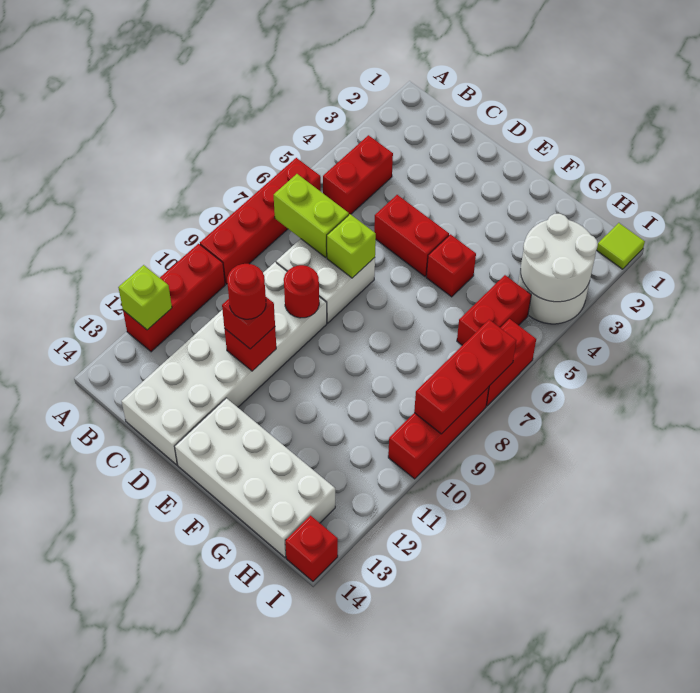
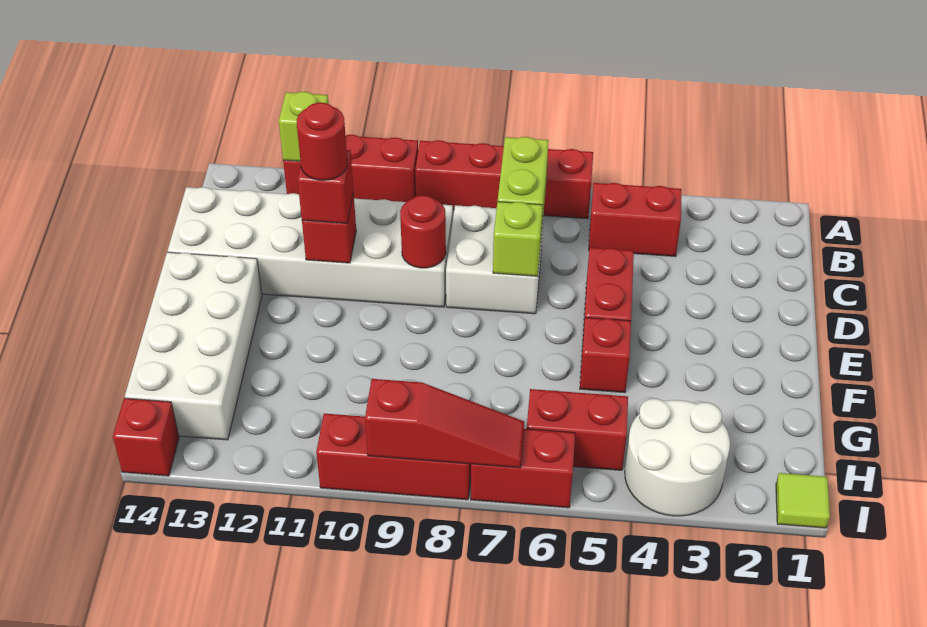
white round brick H3:I4 level 2 -> none
red brick I7:I9 level 2 -> red slope I7:I9 level 2 top 9

